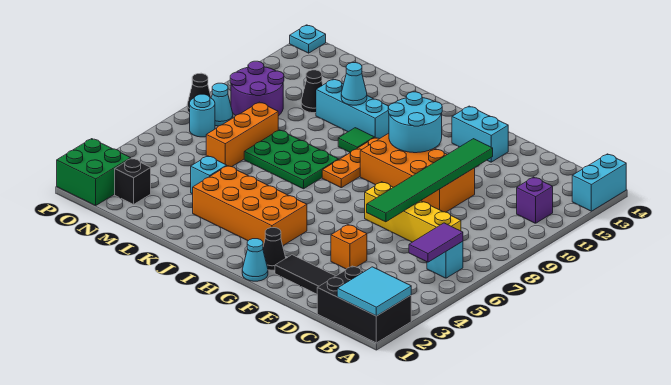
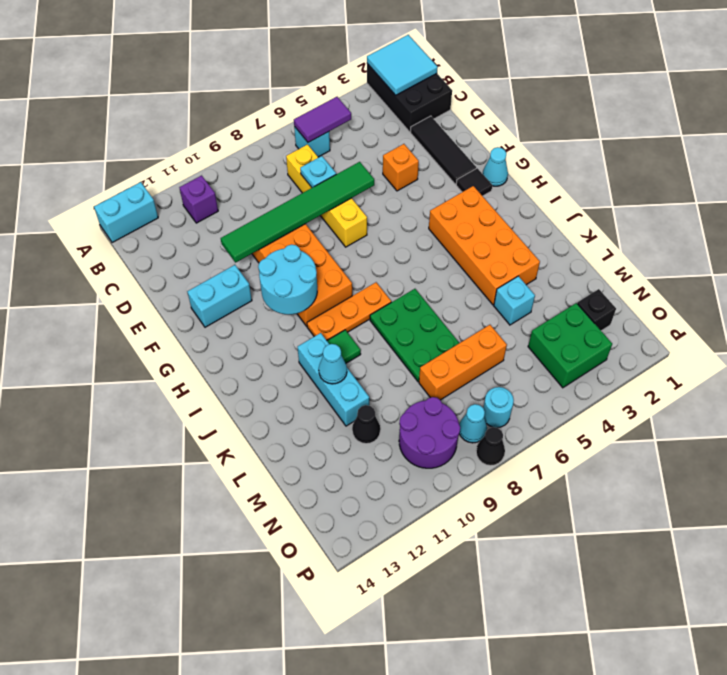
cyan brick F13:G13 level 1 -> cyan brick F12:F13 level 1
black cone G2 level 1 -> black tile G2 level 1
green brick O1:P2 level 1 -> green brick N3:O4 level 1
cyan plate P14 level 1 -> cyan plate D7 level 2

